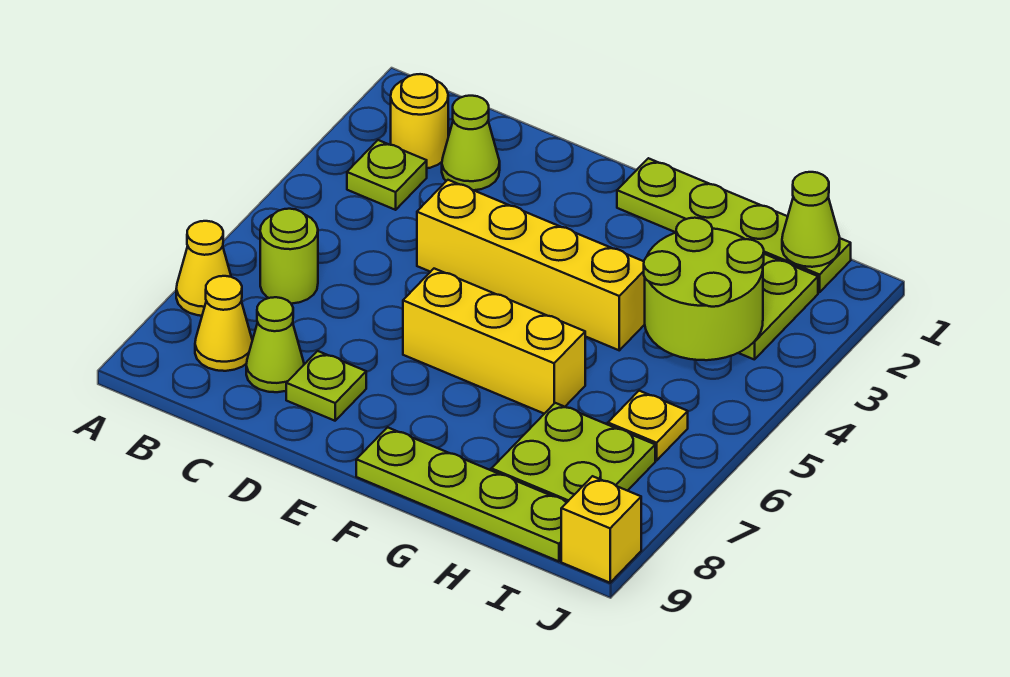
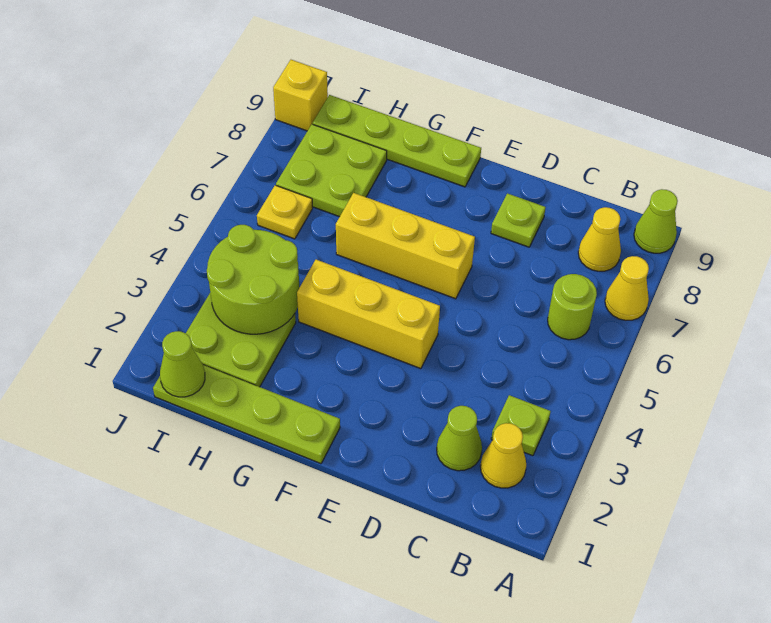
yellow round brick B2 level 1 -> yellow cone B2 level 1
lime cone C8 level 1 -> lime cone A9 level 1
yellow brick D4:G4 level 1 -> yellow brick E4:G4 level 1

